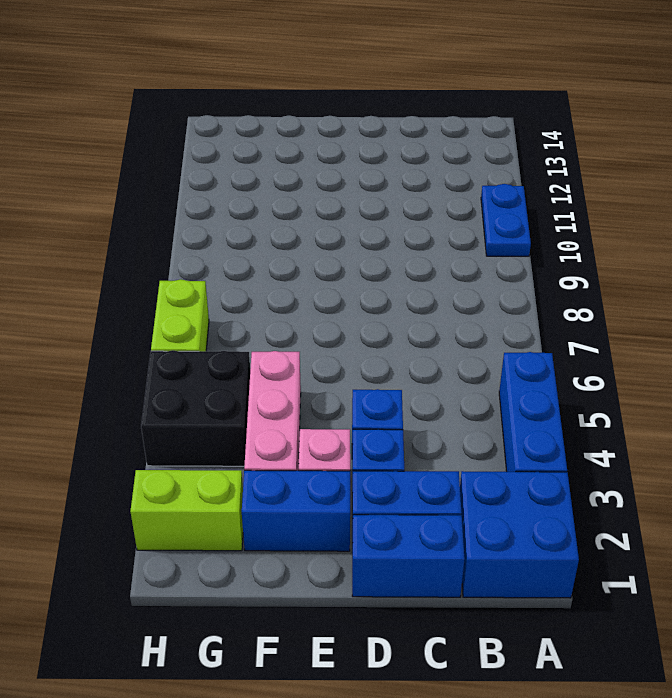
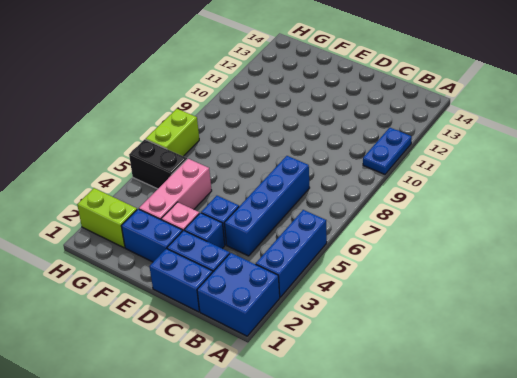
none -> blue brick C4:C7 level 1
black brick G4:H5 level 1 -> black brick G5:H5 level 1

